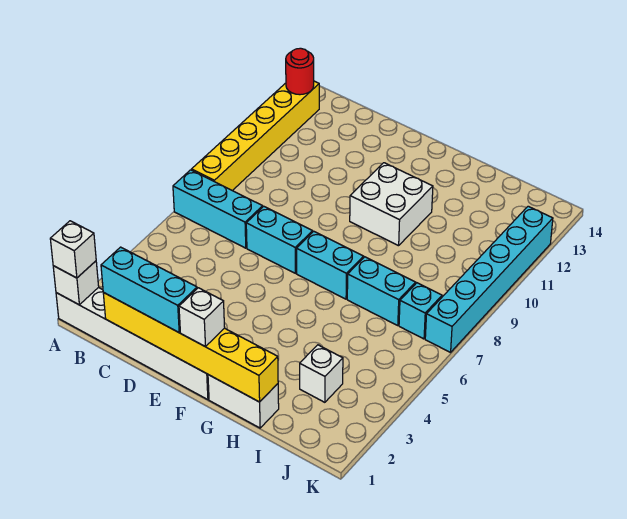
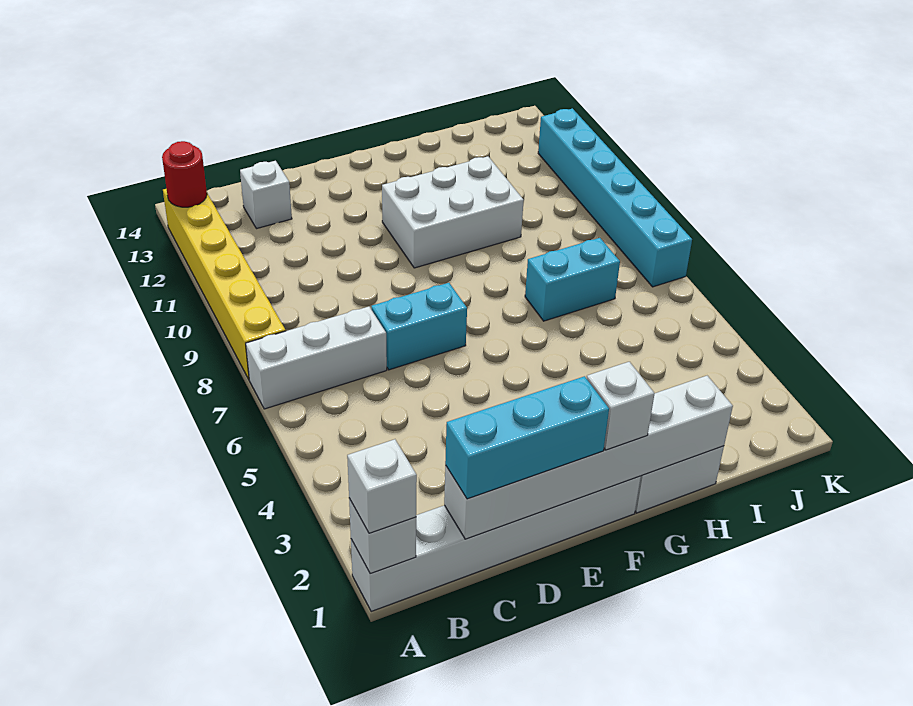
cyan brick A7:C7 level 1 -> white brick A7:C7 level 1
yellow brick C1:H1 level 2 -> white brick C1:H1 level 2
cyan brick F7:G7 level 1 -> none
white brick F10:G11 level 1 -> white brick F10:H11 level 1
white brick I3 level 1 -> white brick C13 level 1
cyan brick J7 level 1 -> none

